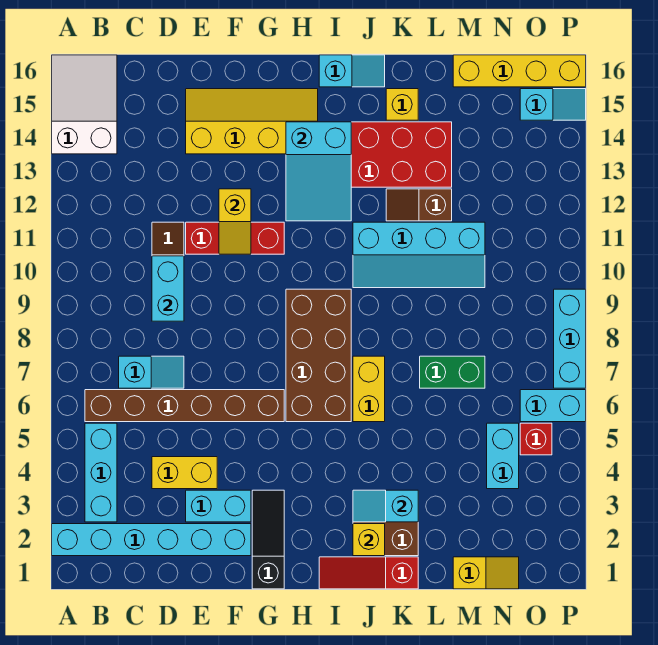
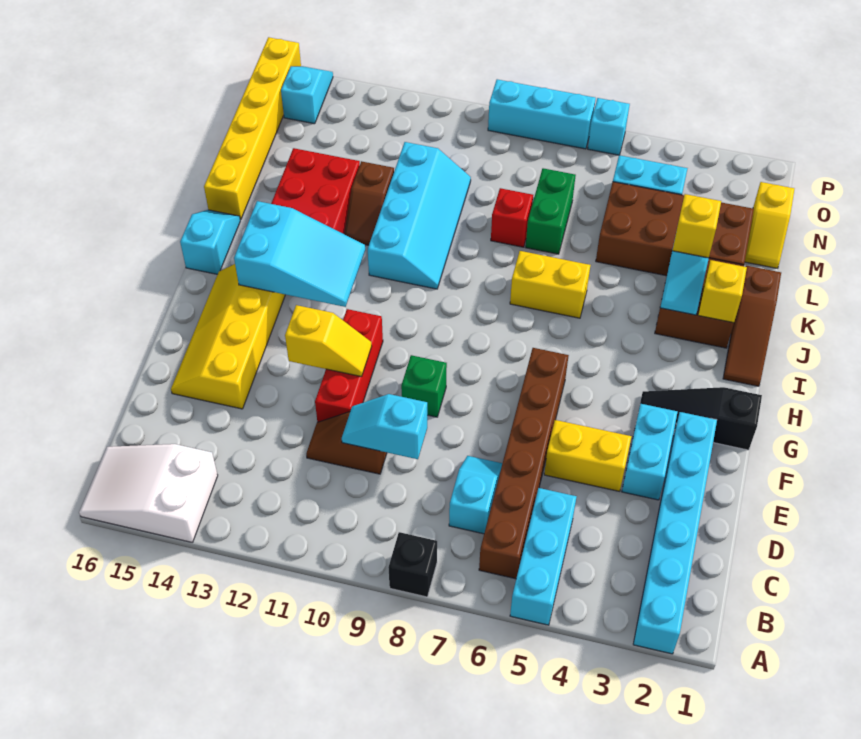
none -> black brick A8 level 1
cyan brick B3:B5 level 1 -> cyan brick A5:C5 level 1
yellow brick D4:E4 level 1 -> yellow brick E4:E5 level 1
cyan brick D9:D10 level 2 -> cyan slope D9:D10 level 2 top 9
none -> green brick F9 level 1
brown brick H6:I9 level 1 -> brown brick L2:M5 level 1
red slope I1:K1 level 1 top K -> brown slope I1:K1 level 1 top K
yellow brick K15 level 1 -> yellow brick K3 level 3
yellow slope M1:N1 level 1 top M -> yellow slope M1:N1 level 1 top N
yellow brick M16:P16 level 1 -> yellow brick K16:P16 level 1
red brick O5 level 1 -> red brick L8 level 1
cyan brick O6:P6 level 1 -> cyan brick P6 level 1

